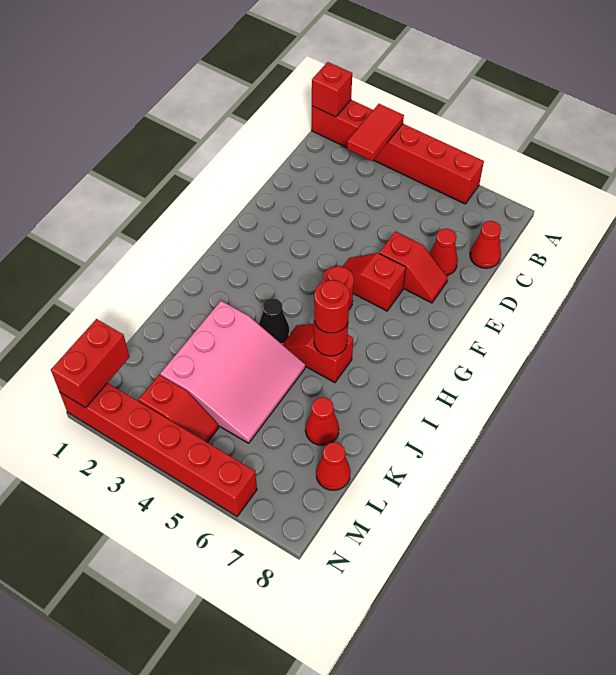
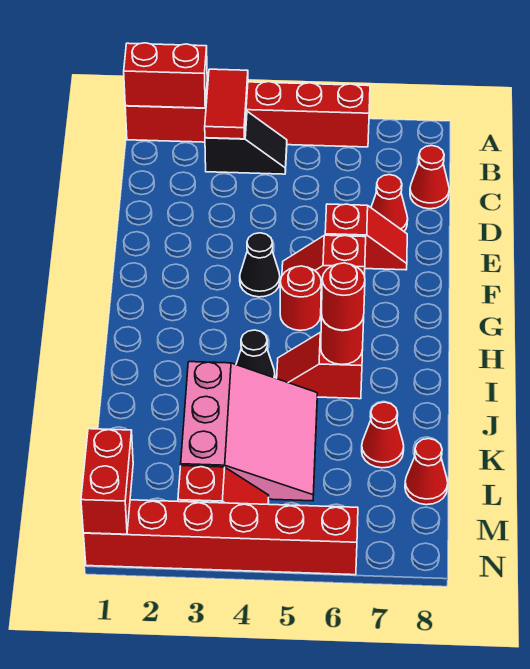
red brick A1 level 2 -> red brick A1:A2 level 2
none -> black slope B3:B4 level 1 top 3
none -> black cone F4 level 1

